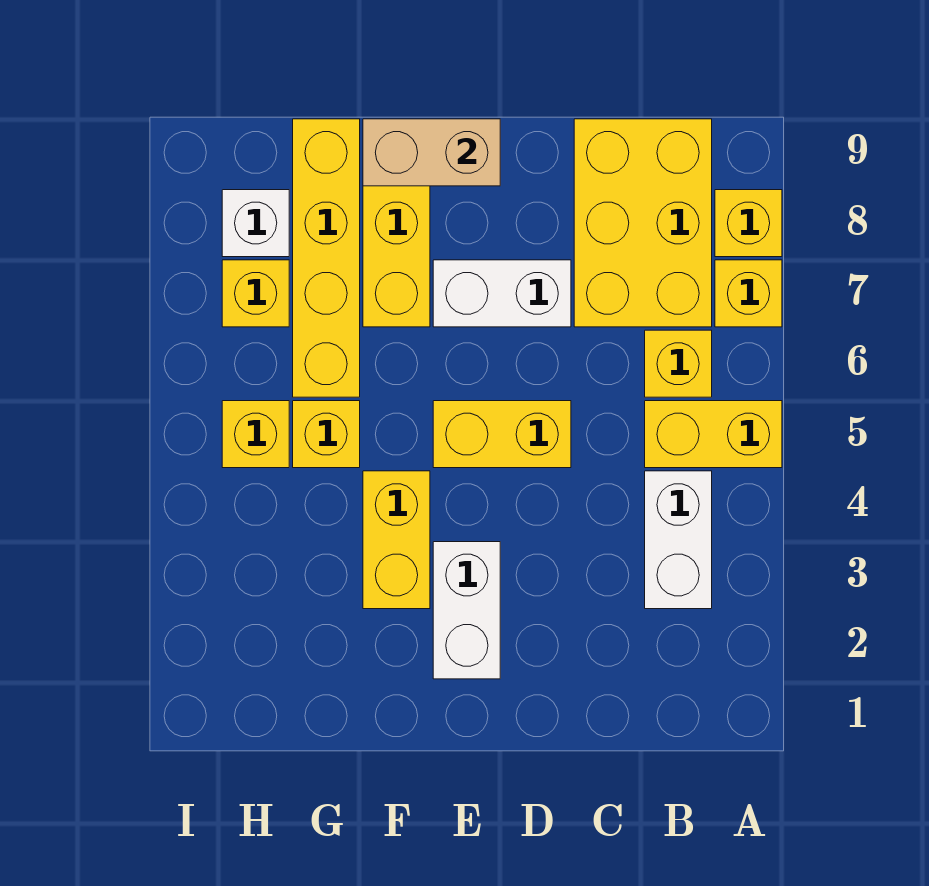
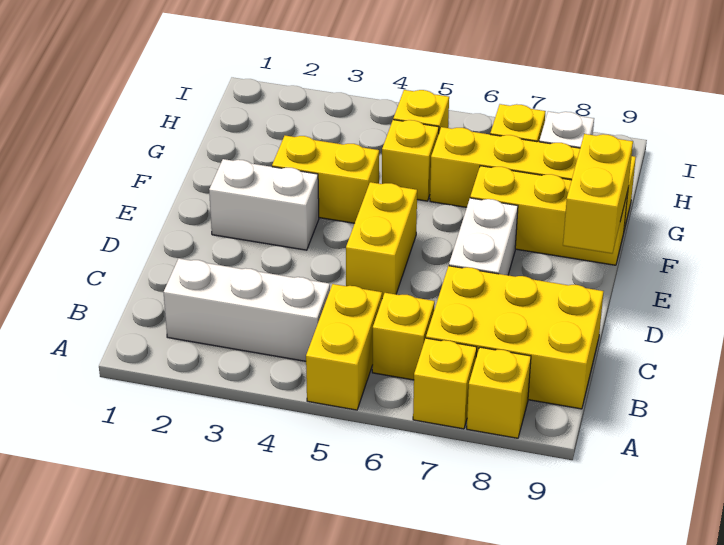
white brick B3:B4 level 1 -> white brick B2:B4 level 1
tan brick E9:F9 level 2 -> yellow brick E9:F9 level 2

